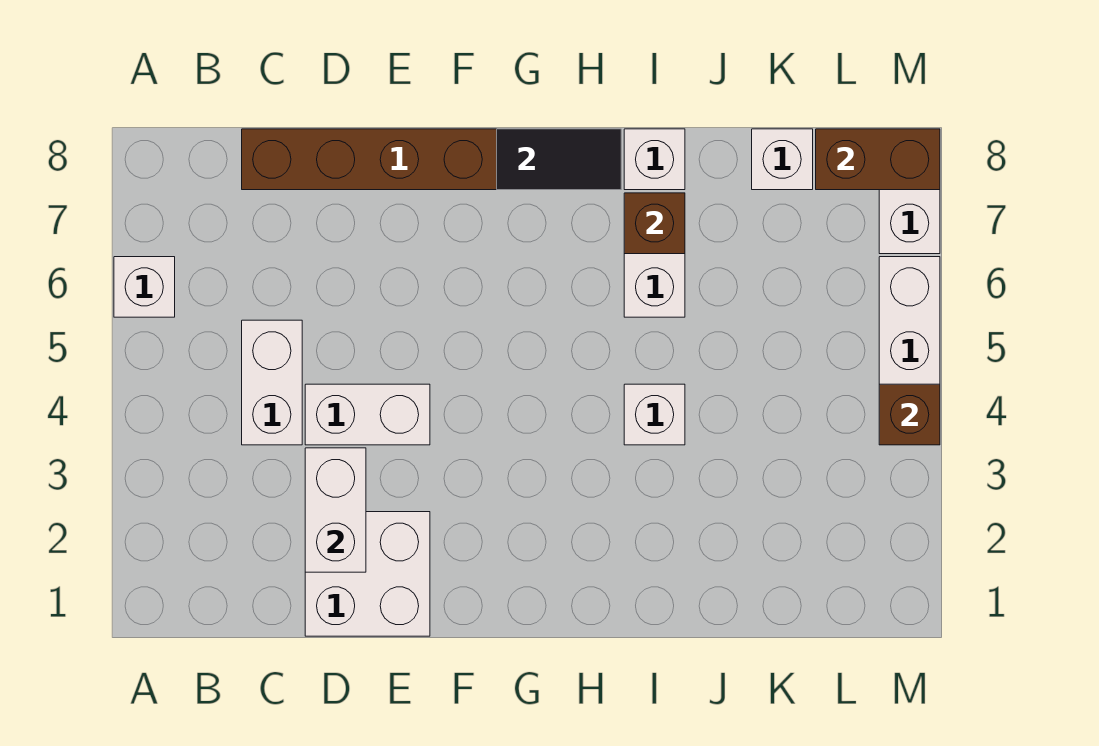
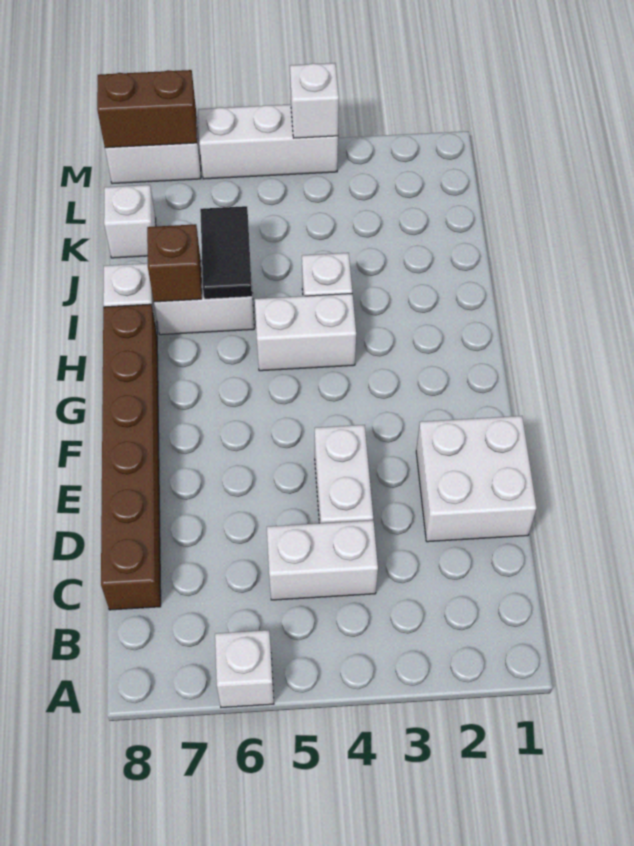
white brick D2:D3 level 2 -> white brick H4:H5 level 1
black tile G8:H8 level 2 -> black tile I6:J6 level 2
brown brick L8:M8 level 2 -> brown brick M7:M8 level 2
brown brick M4 level 2 -> white brick M4 level 2

